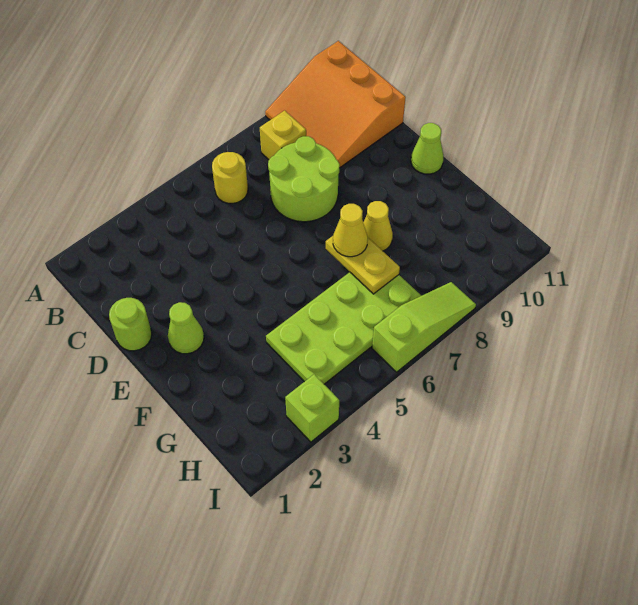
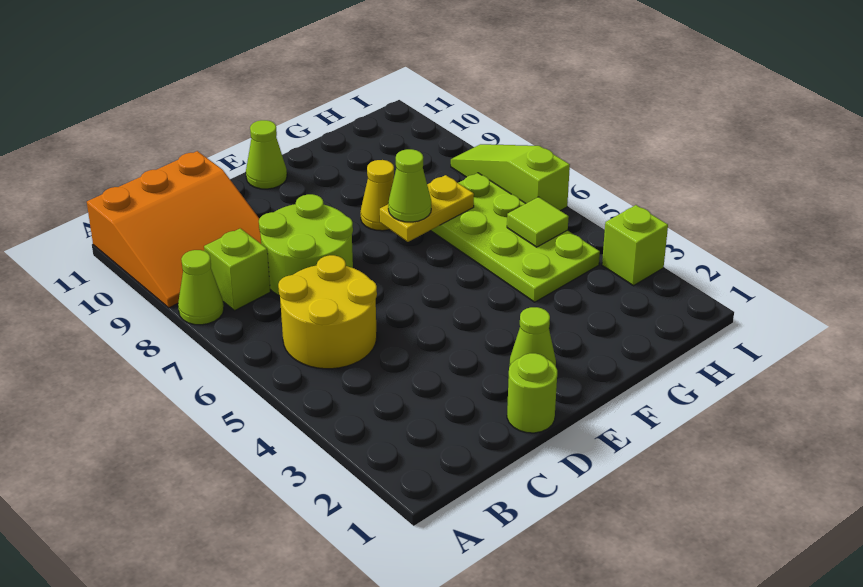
none -> lime cone A8 level 1
yellow round brick B6 level 1 -> yellow round brick B5:C6 level 1
yellow brick B8 level 1 -> lime brick B8 level 1
yellow cone F7 level 3 -> lime cone F7 level 3
none -> lime tile H5 level 2

